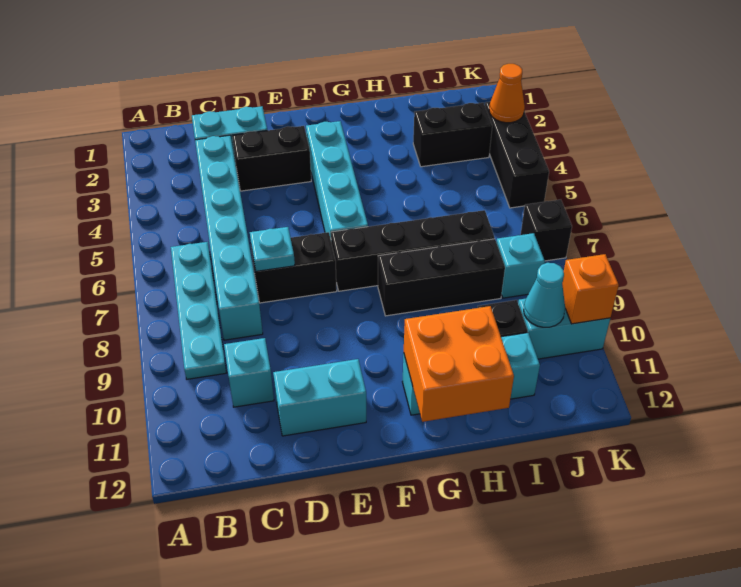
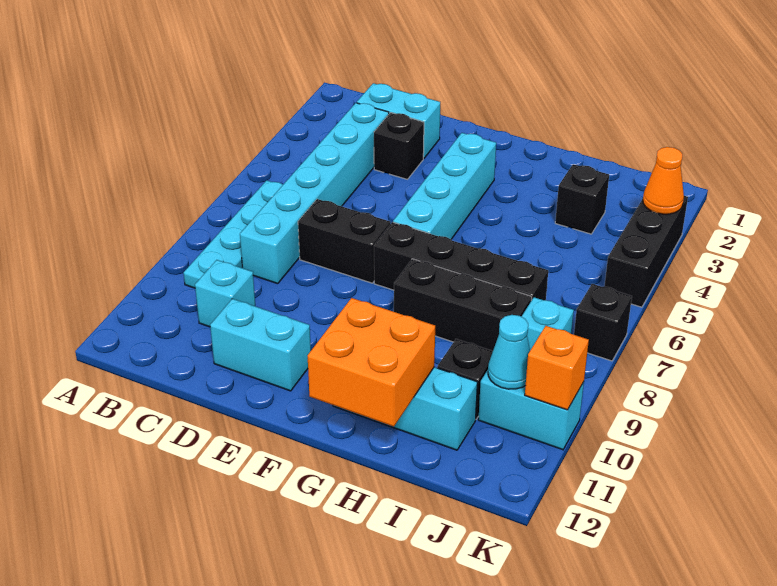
black brick D3:E3 level 1 -> black brick D3 level 1
cyan plate D7 level 2 -> none
black brick I3:J3 level 1 -> black brick I3 level 1

